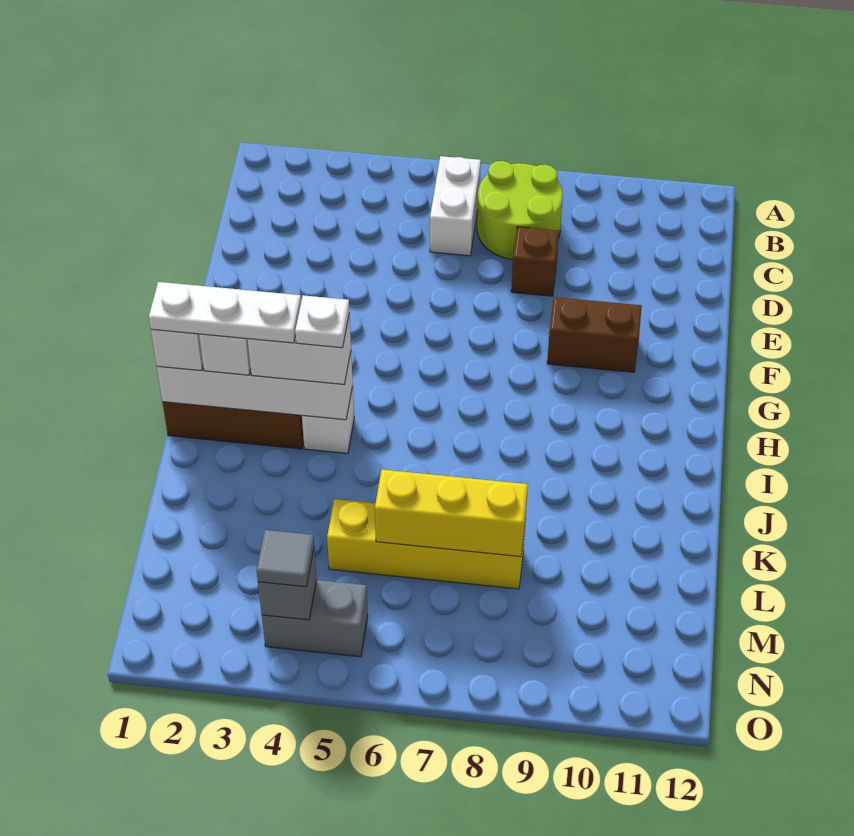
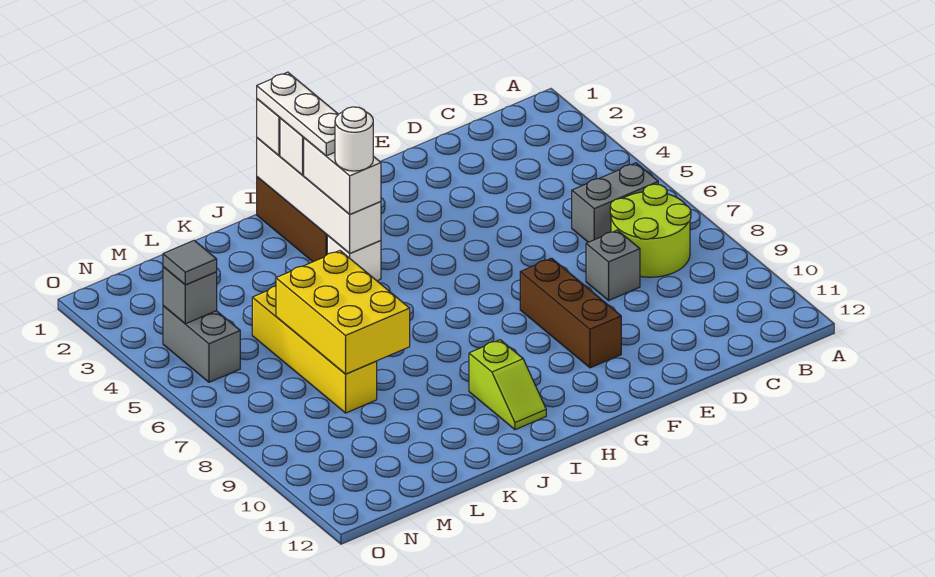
white brick B6:C6 level 1 -> grey brick B6:C6 level 1
brown brick D8 level 1 -> grey brick D8 level 1
brown brick F9:F10 level 1 -> brown brick F8:F10 level 1
white plate I4 level 4 -> white round brick I4 level 4
none -> lime slope I10:I11 level 1 top 10
yellow brick L6:L8 level 2 -> yellow brick K6:L8 level 2

